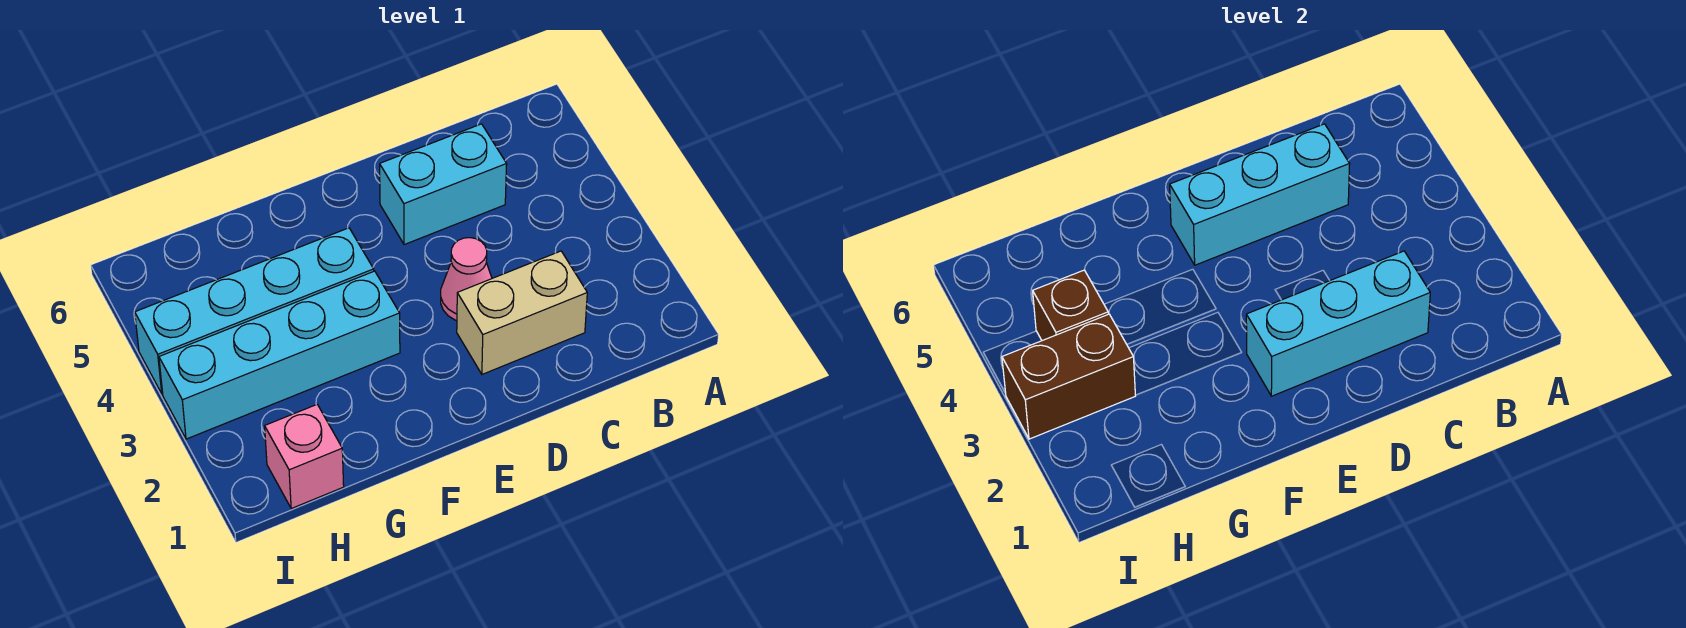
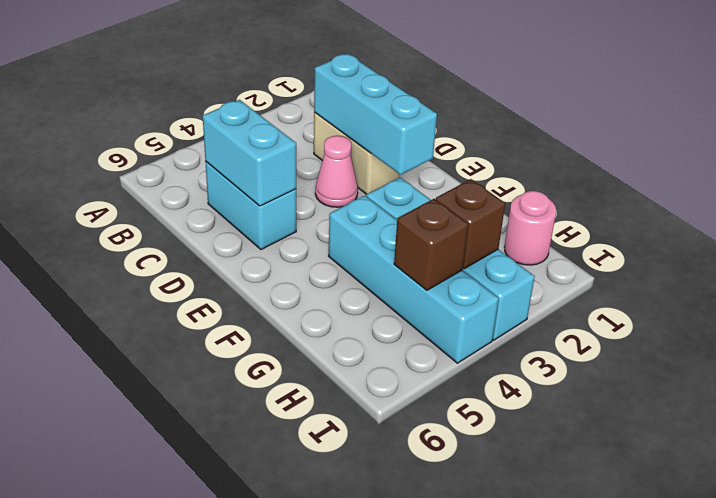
cyan brick C5:E5 level 2 -> cyan brick C5:D5 level 2
pink brick H1 level 1 -> pink round brick H1 level 1
brown brick H3:I3 level 2 -> brown brick H3 level 2

